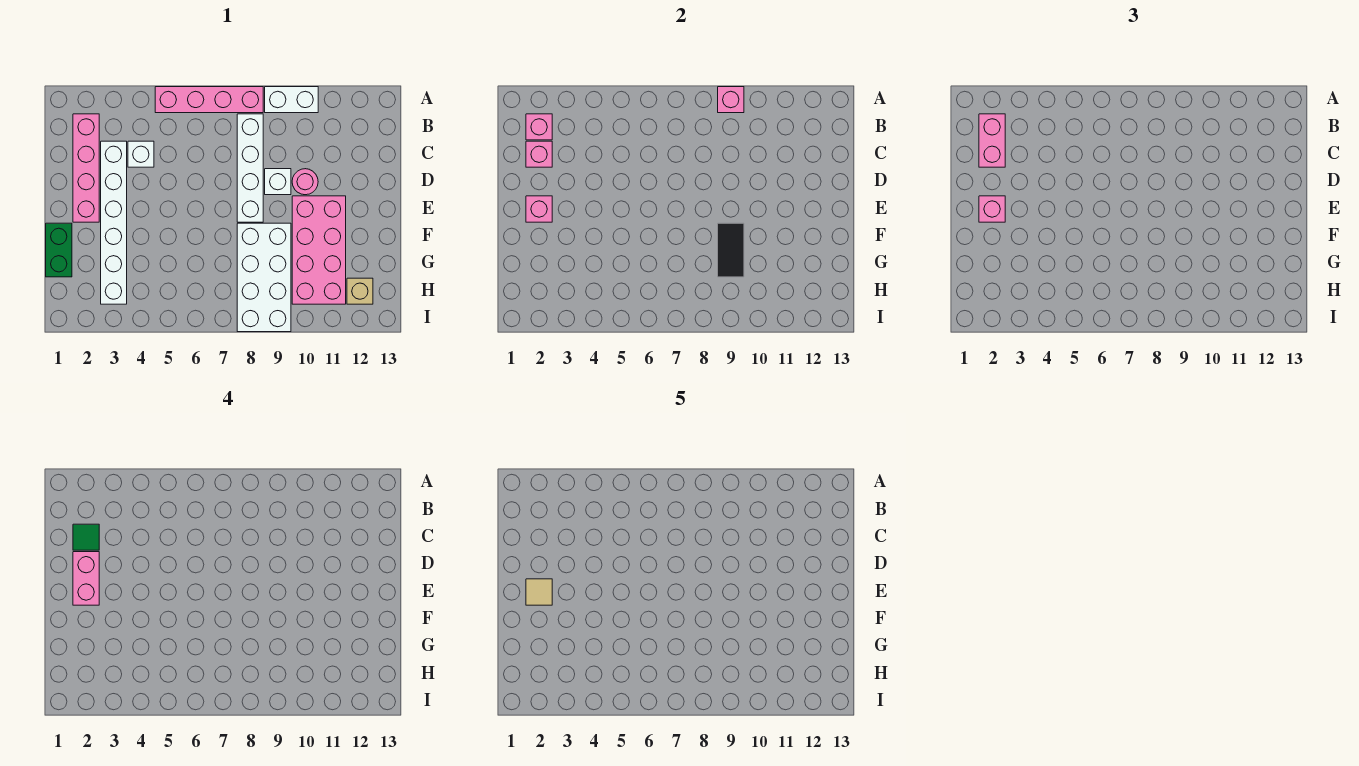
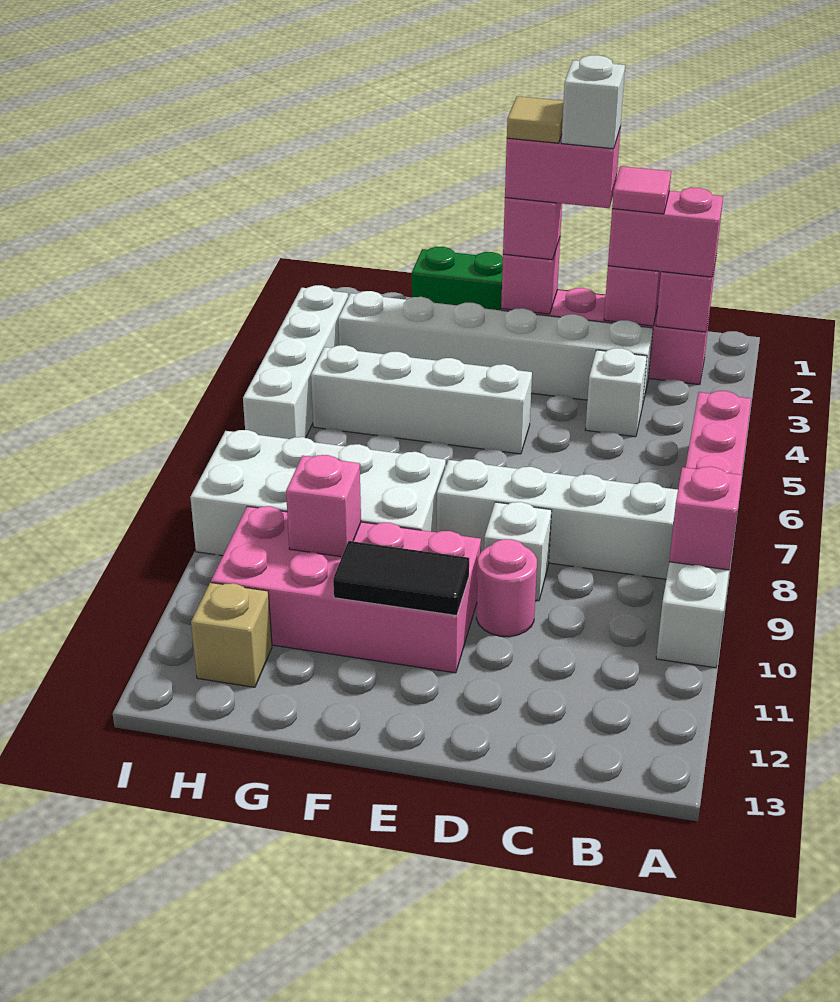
green tile C2 level 4 -> pink tile C2 level 4
none -> white brick D2 level 5
none -> white brick E5:H5 level 1
black tile F9:G9 level 2 -> black tile E11:F11 level 2
none -> pink brick G10 level 2
none -> white brick I3:I6 level 1

